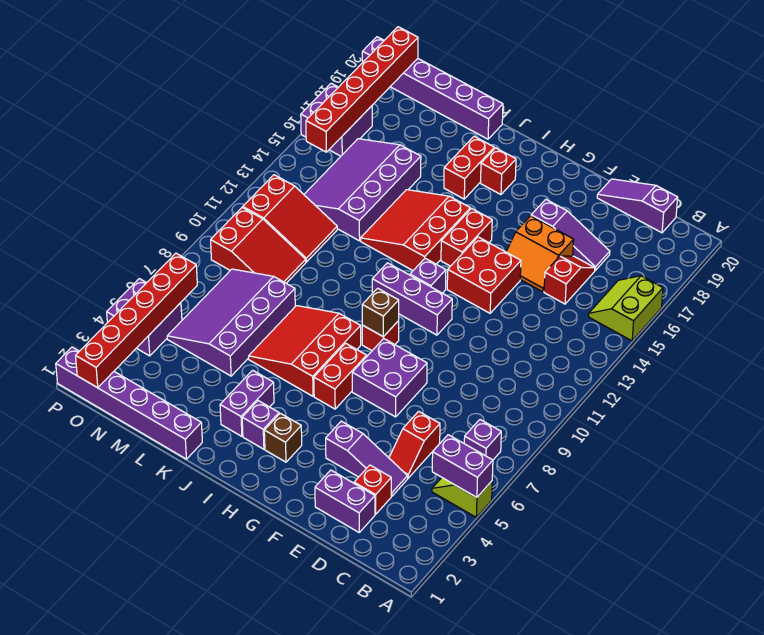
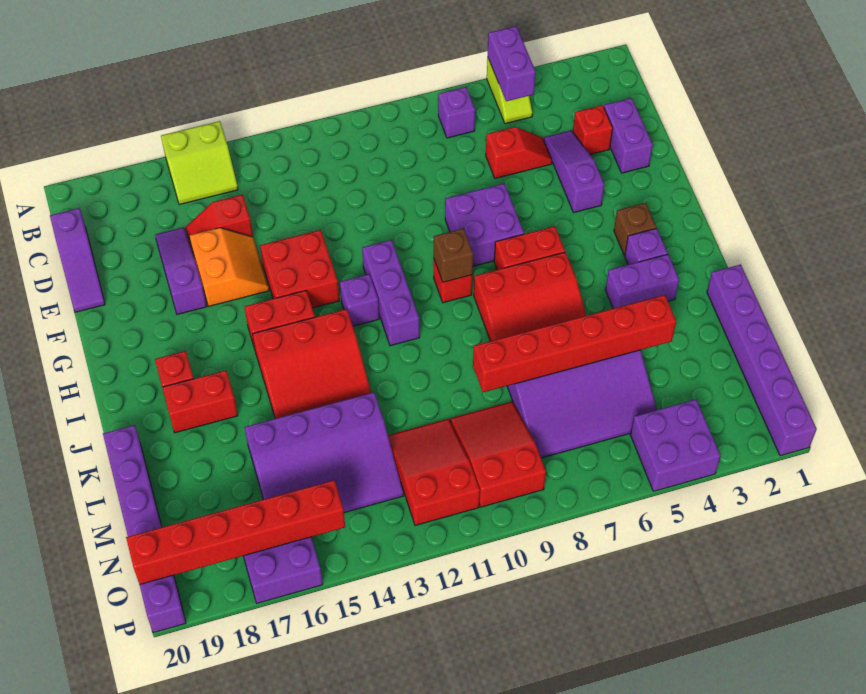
red brick O1:O6 level 2 -> red brick L4:L9 level 2

